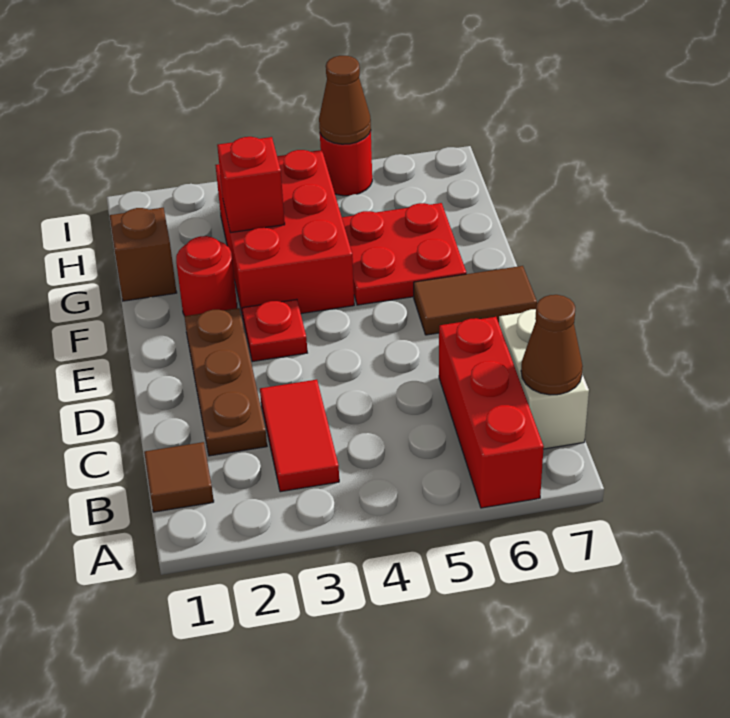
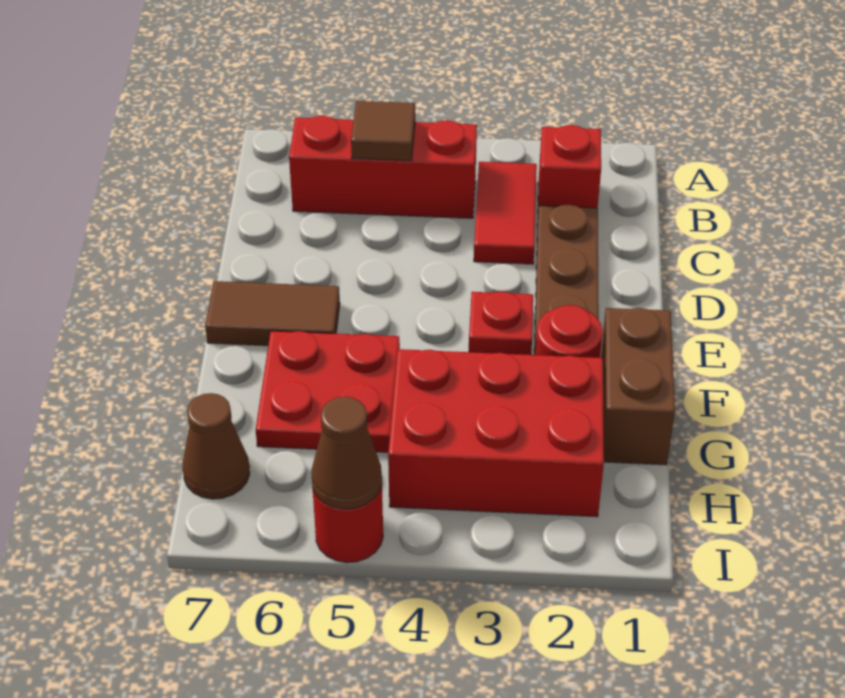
red brick A6:C6 level 1 -> red brick B4:B6 level 1
brown tile B1 level 1 -> brown tile B5 level 2
white brick B7:C7 level 1 -> none
brown cone B7 level 2 -> brown cone H7 level 1
red brick F3:H4 level 1 -> red brick G2:H4 level 1
brown brick G1 level 1 -> brown brick F1:G1 level 1
red brick G3 level 2 -> red brick B2 level 1

